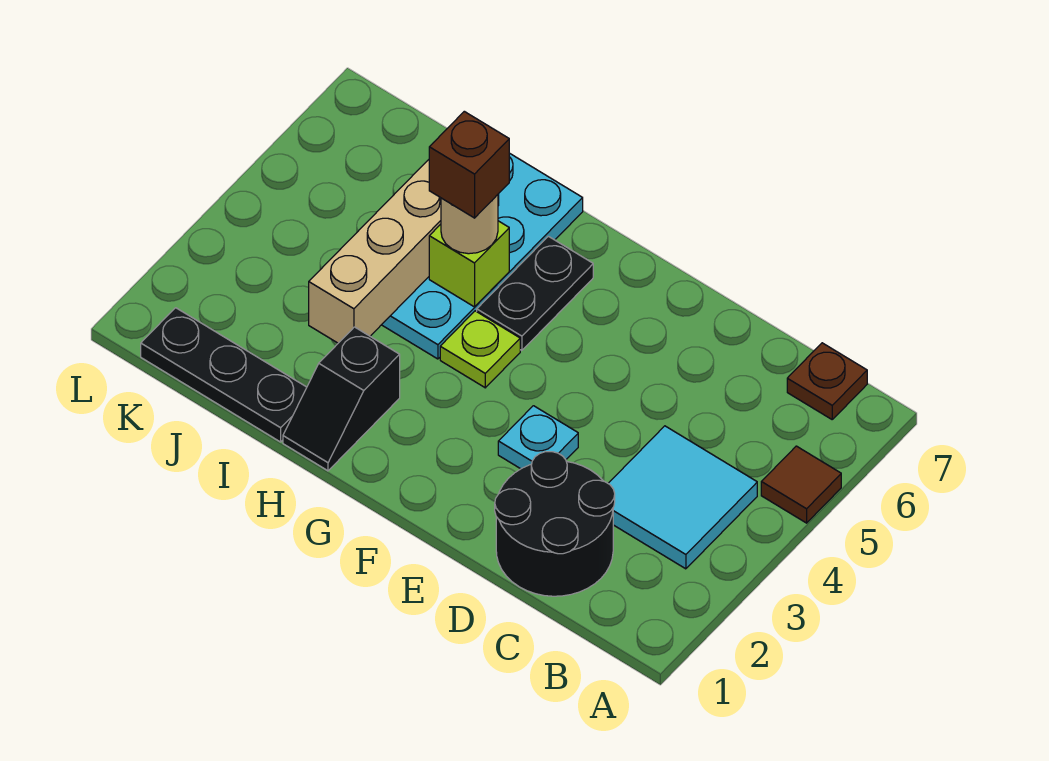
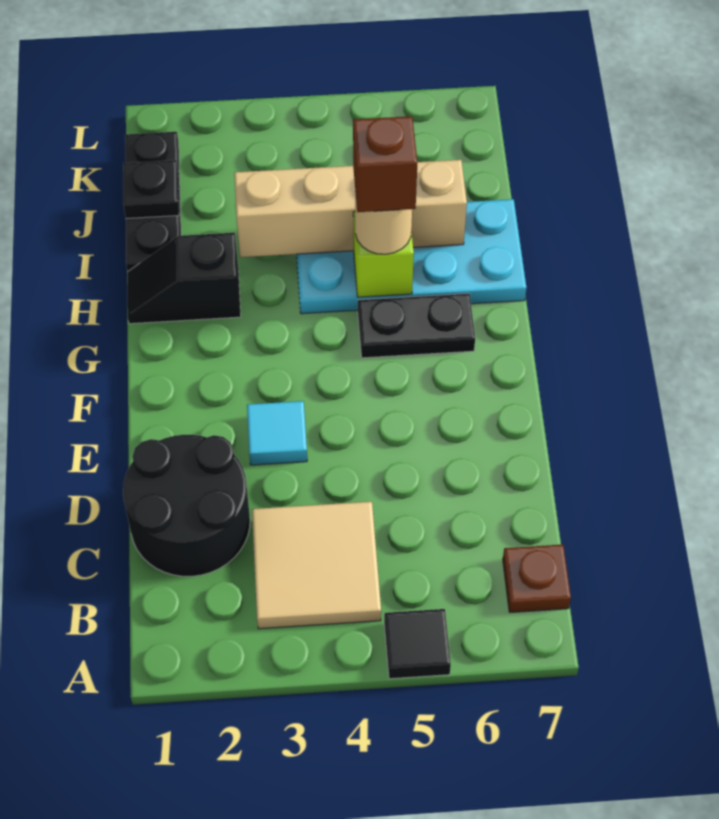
brown tile A5 level 1 -> black tile A5 level 1
cyan tile B3:C4 level 1 -> tan tile B3:C4 level 1
cyan plate E3 level 1 -> cyan tile E3 level 1
lime plate G4 level 1 -> none
none -> black plate J1 level 2

